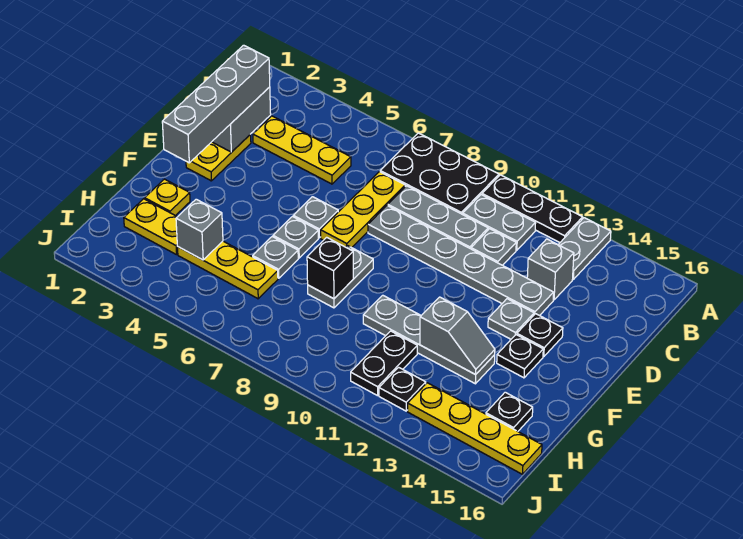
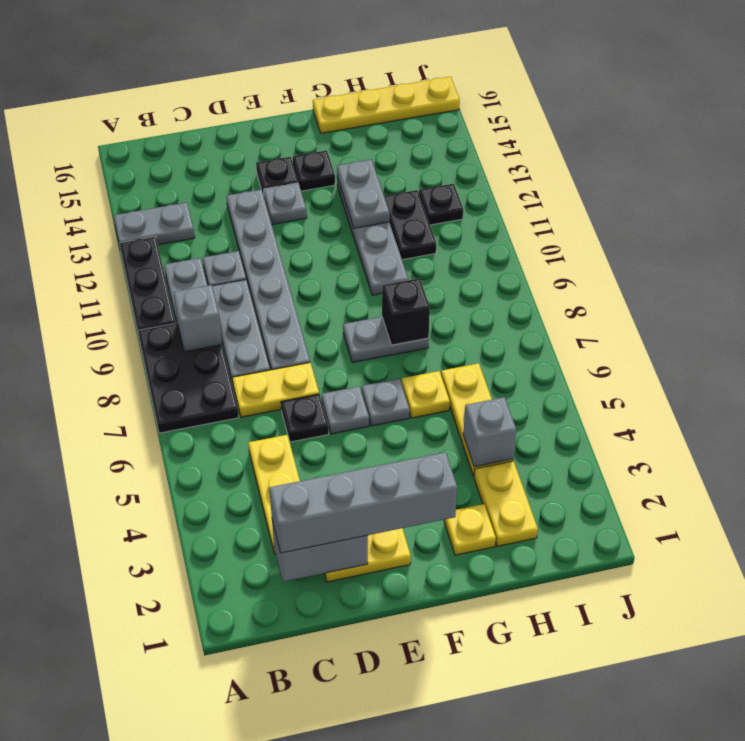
yellow plate C7:E7 level 1 -> yellow plate C7:D7 level 1
grey brick C13 level 1 -> grey brick B9 level 2
grey plate G6 level 1 -> yellow plate G6 level 1
grey slope G12:G13 level 2 top 12 -> grey plate G12:G13 level 2
black plate H11:I11 level 1 -> black plate H11:H12 level 1
black plate H15 level 1 -> black plate D6 level 1
yellow plate I13:I16 level 1 -> yellow plate G16:J16 level 1

